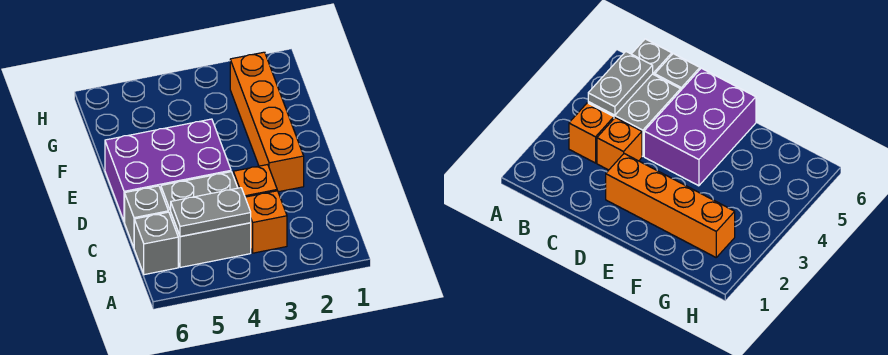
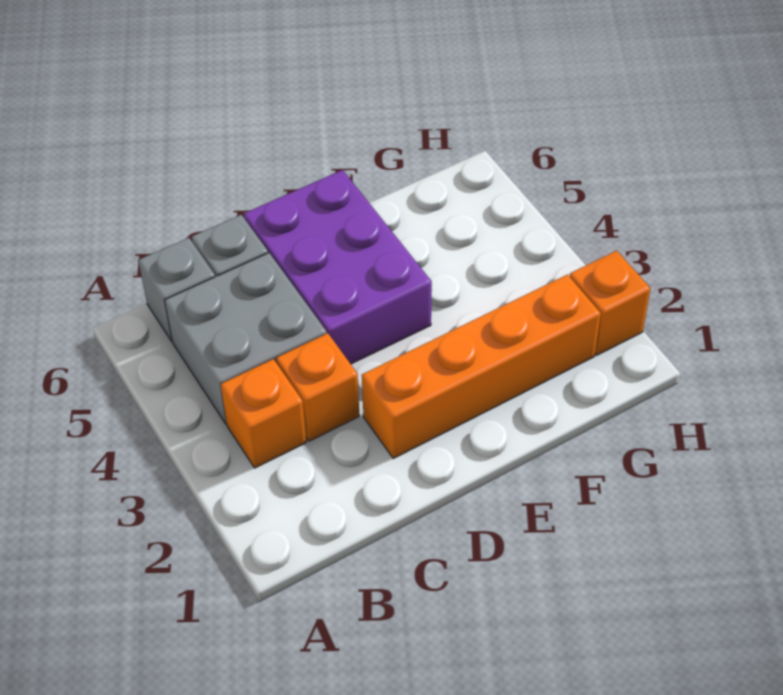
grey plate B4:B5 level 2 -> none
none -> orange brick H2 level 1

